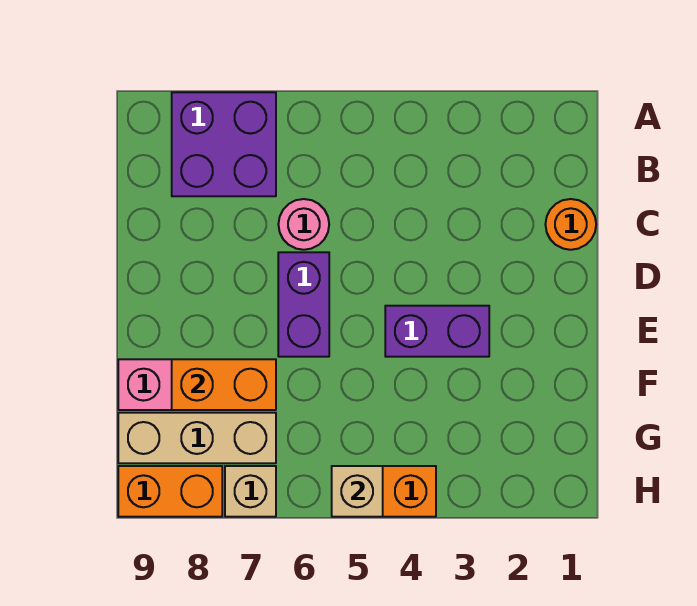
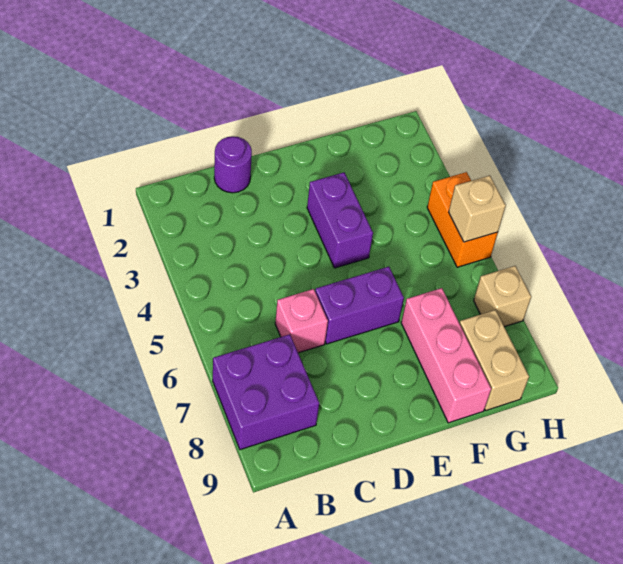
orange round brick C1 level 1 -> purple round brick C1 level 1
pink round brick C6 level 1 -> pink brick C6 level 1
orange brick F7:F8 level 2 -> none
tan brick G7:G9 level 1 -> tan brick G8:G9 level 1
orange brick H8:H9 level 1 -> none

